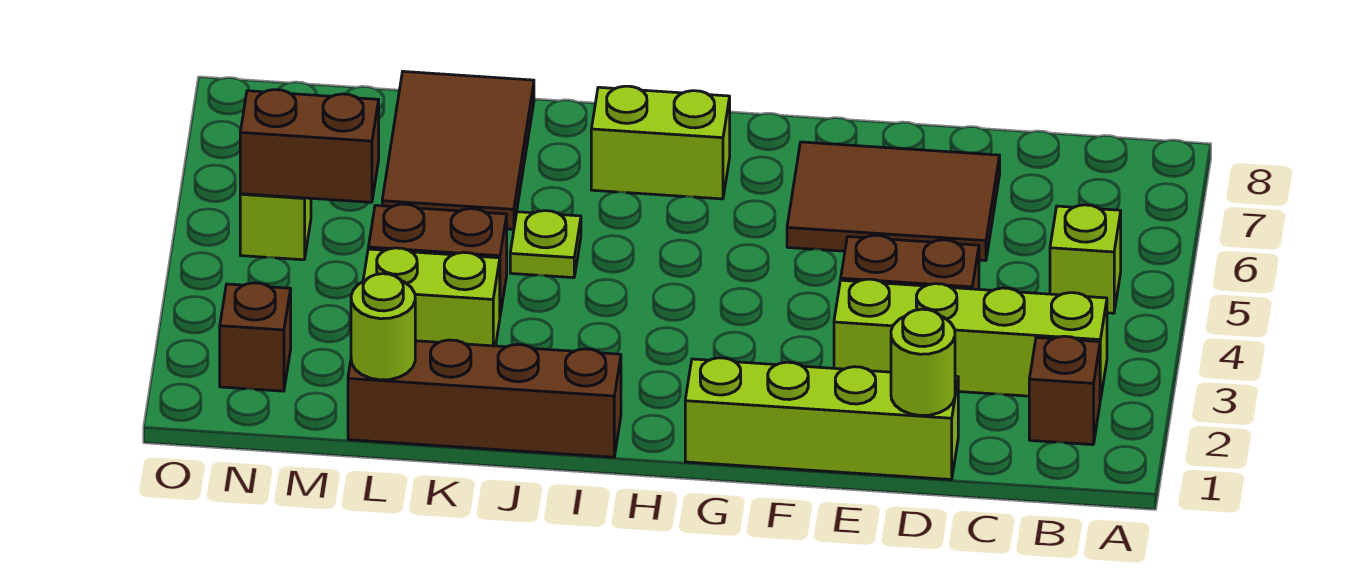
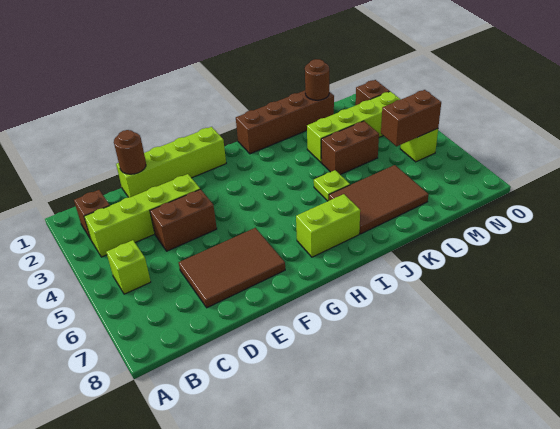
lime round brick D1 level 2 -> brown round brick D1 level 2
lime brick K3:L3 level 1 -> lime brick K3:N3 level 1
brown tile K6:L8 level 1 -> brown tile J6:L7 level 1
lime round brick L1 level 2 -> brown round brick L1 level 2

